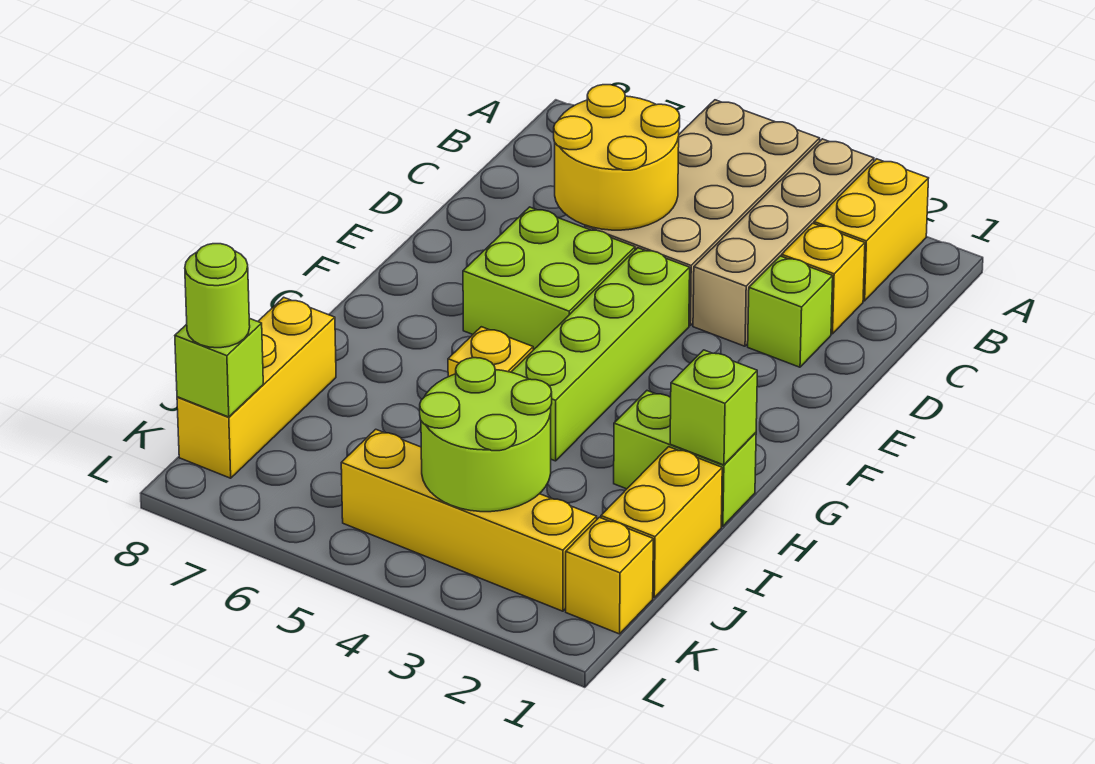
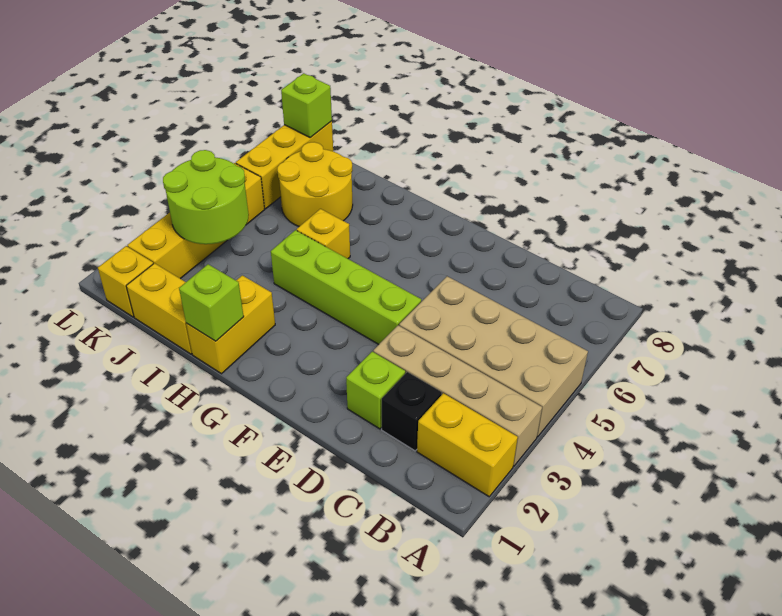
yellow brick C2 level 1 -> black brick C2 level 1
yellow round brick C5:D6 level 2 -> yellow round brick I6:J7 level 1
lime brick E5:F6 level 1 -> none
lime brick H1:H2 level 1 -> yellow brick H1:H2 level 1
yellow brick I8:K8 level 1 -> yellow brick K6:K8 level 1
lime round brick K8 level 3 -> none

